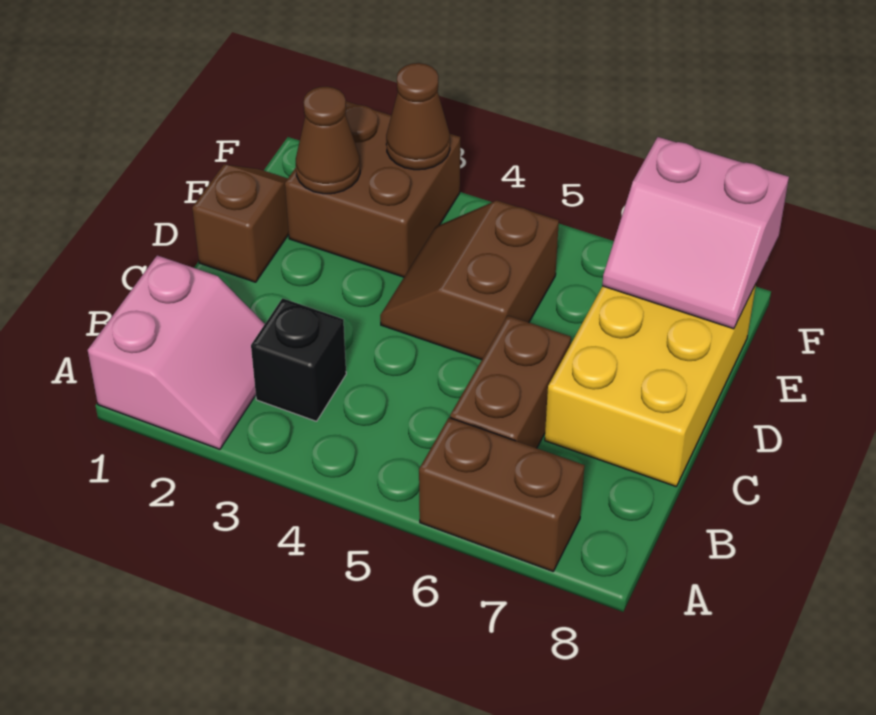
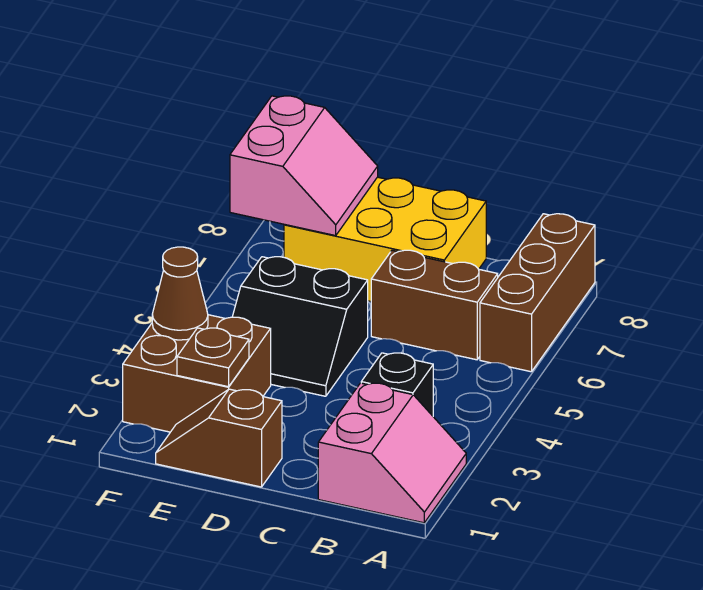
pink slope A1:B2 level 1 top 1 -> pink slope A1:B2 level 1 top B
brown brick A6:A7 level 1 -> brown brick A6:A8 level 1
brown slope D4:E5 level 1 top 5 -> black slope D4:E5 level 1 top 5
brown cone E2 level 2 -> brown plate E2 level 2

